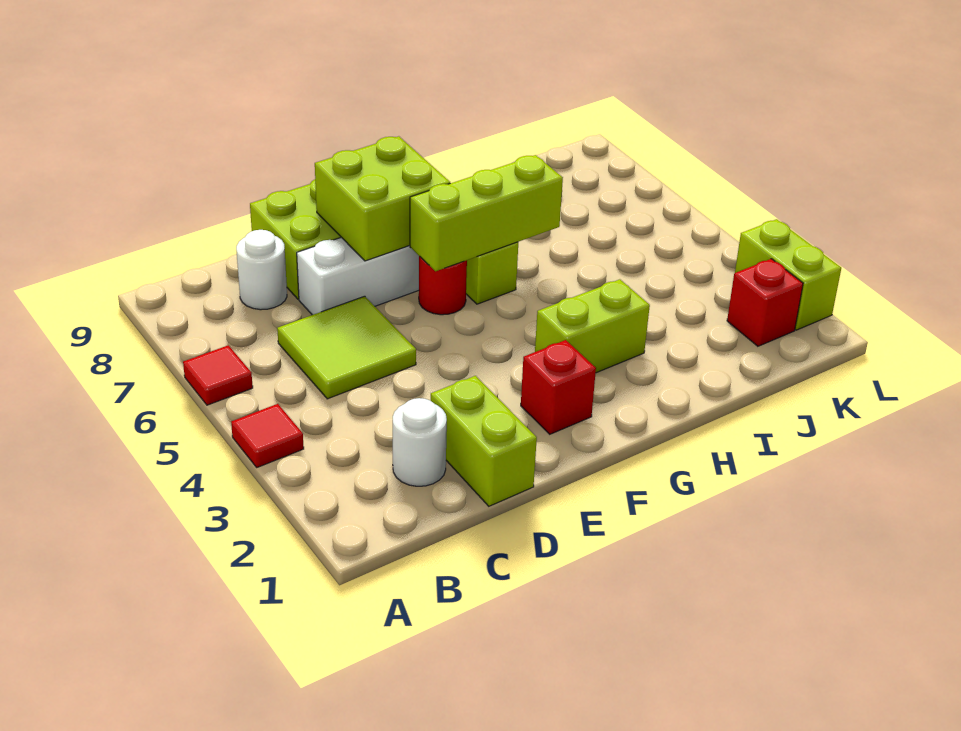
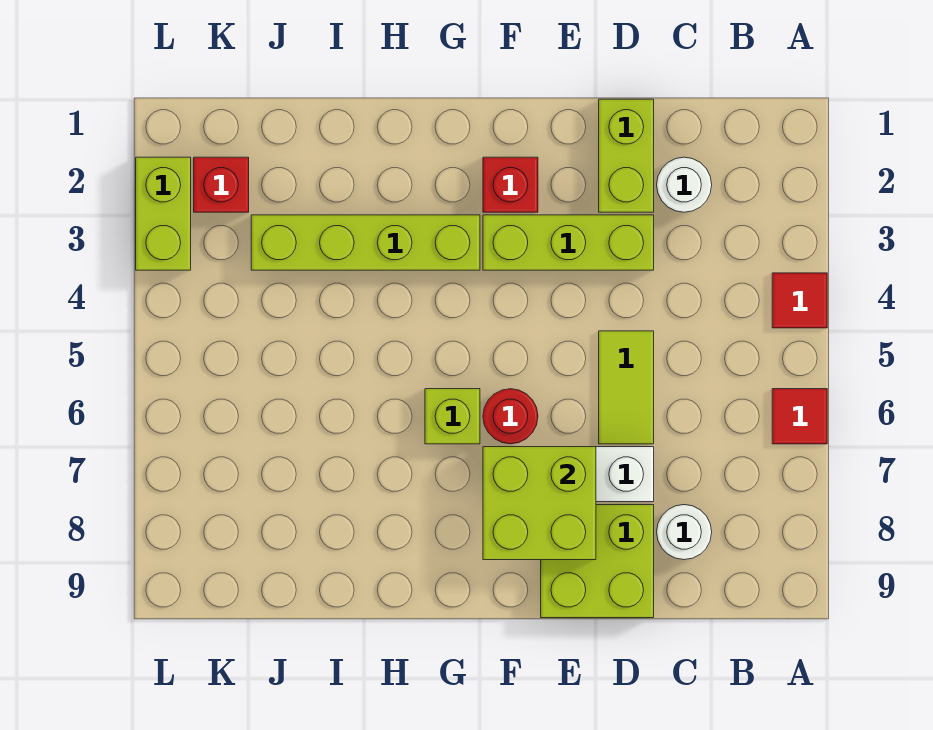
lime tile C5:D6 level 1 -> lime tile D5:D6 level 1
lime brick F6:H6 level 2 -> lime brick D3:F3 level 1
lime brick G3:H3 level 1 -> lime brick G3:J3 level 1

